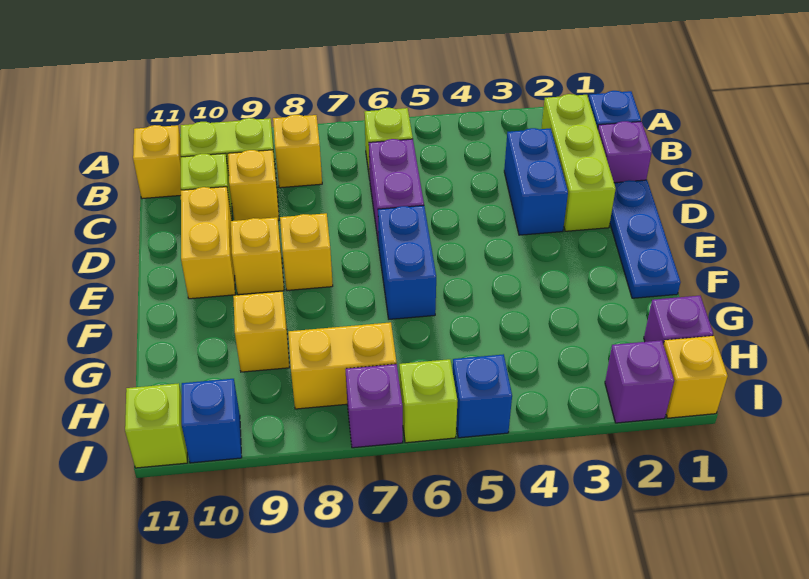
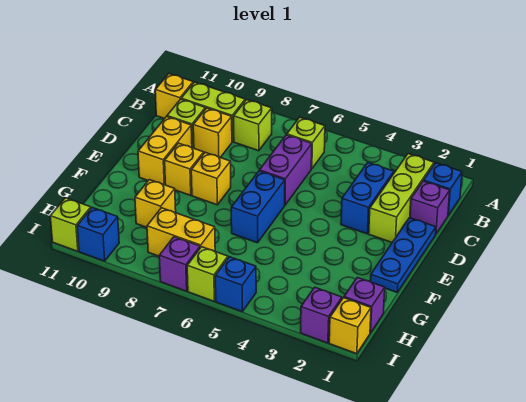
yellow brick B8 level 1 -> lime brick B8 level 1

